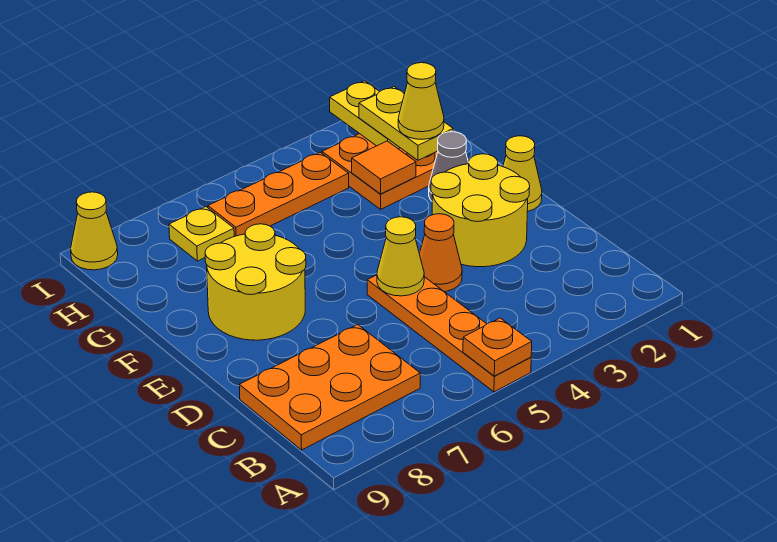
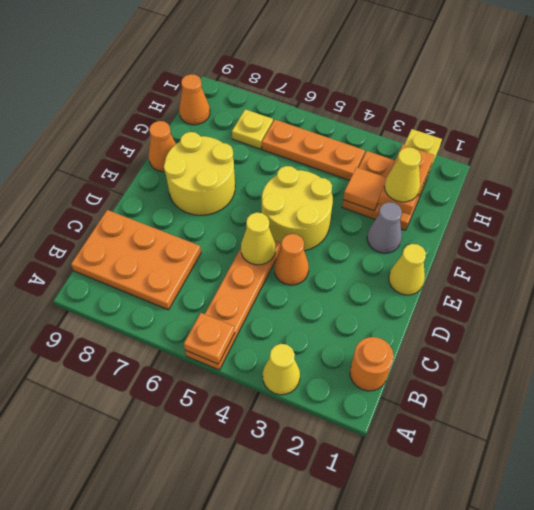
none -> orange round brick B1 level 1
yellow round brick D2:E3 level 1 -> yellow round brick E4:F5 level 1
none -> orange cone F9 level 1
yellow plate G2:H2 level 3 -> orange plate G2:H2 level 3
none -> orange cone H9 level 1
yellow cone I9 level 1 -> yellow cone A3 level 1

